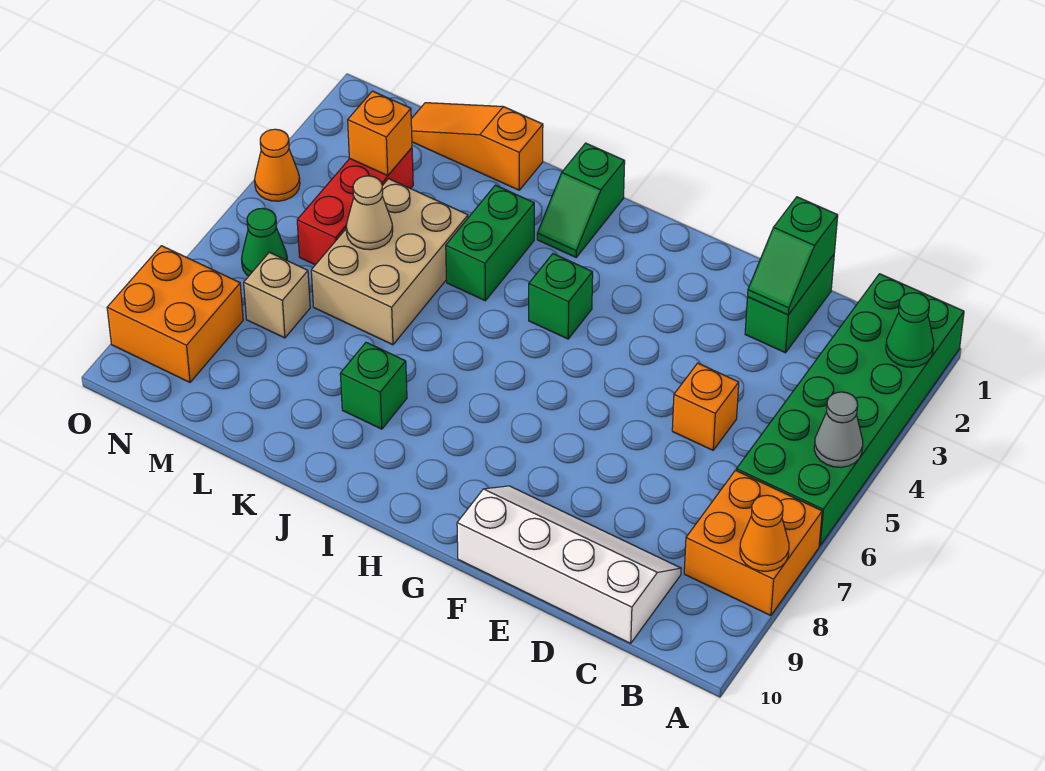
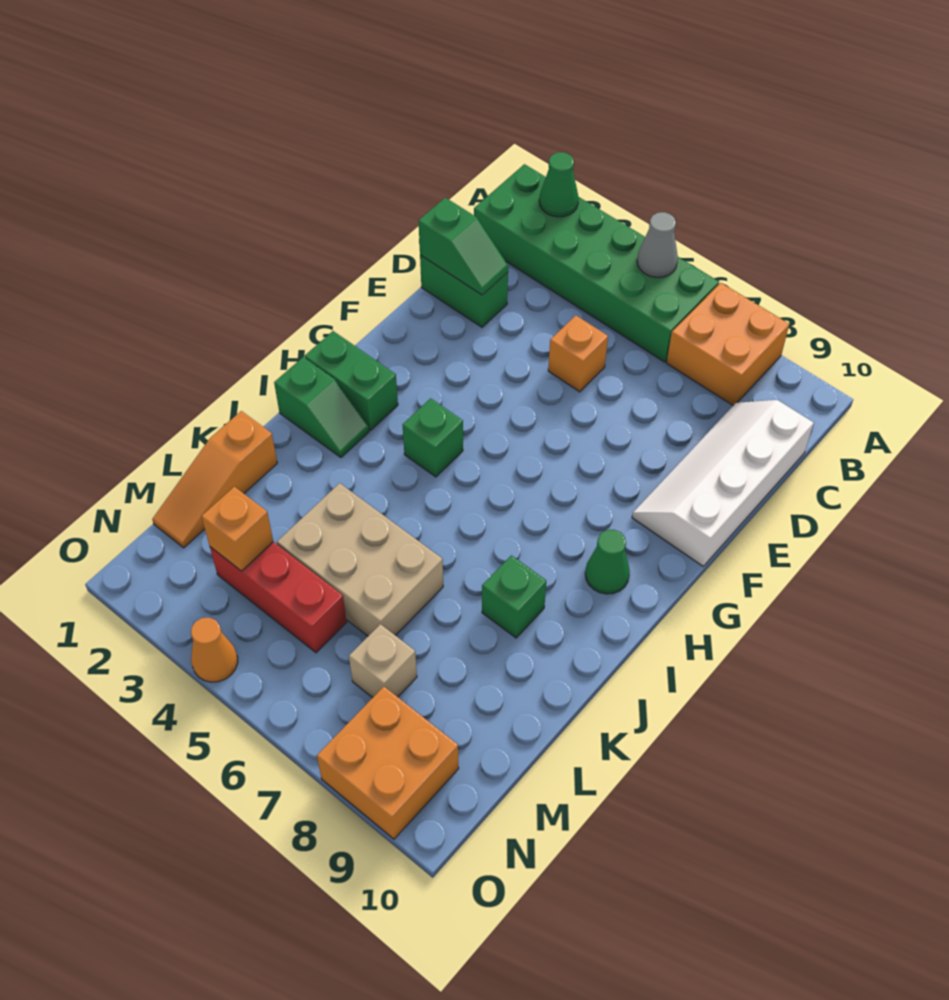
orange cone A8 level 2 -> none
green brick J3:J4 level 1 -> green brick H1:H2 level 1
tan cone L5 level 2 -> none
green cone N6 level 1 -> green cone H9 level 1

